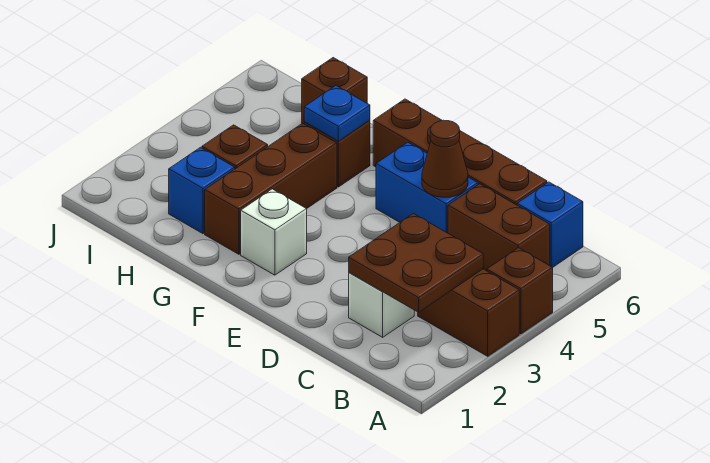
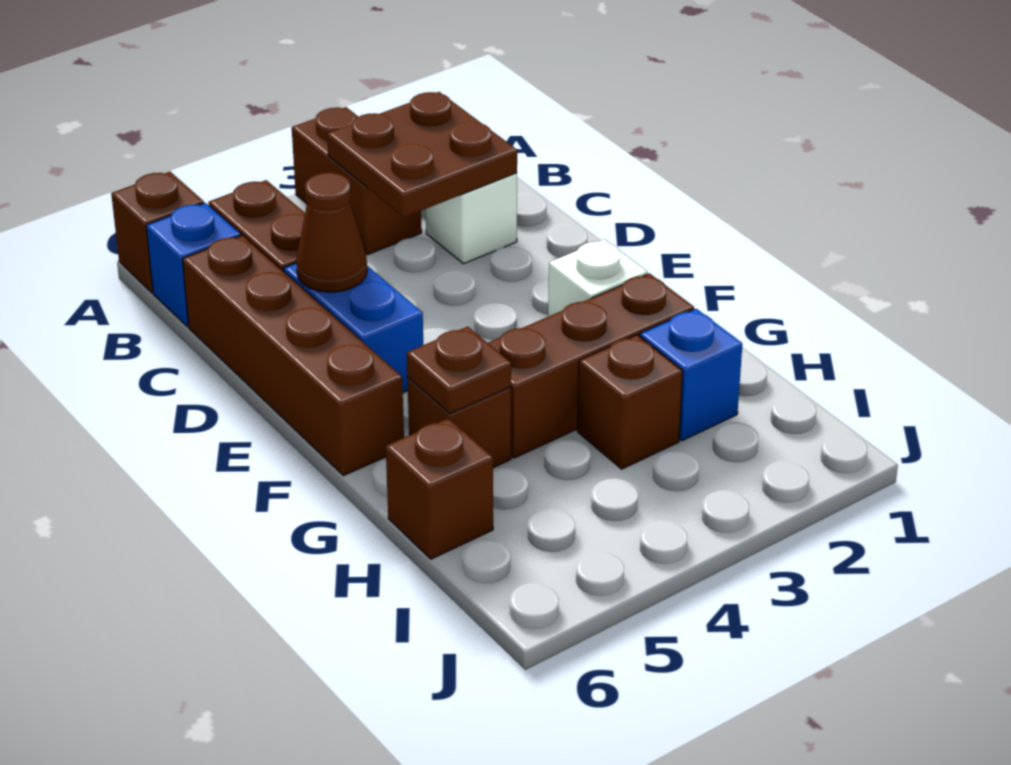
brown brick A4 level 1 -> brown brick A6 level 1
blue plate G5 level 2 -> brown plate G5 level 2

